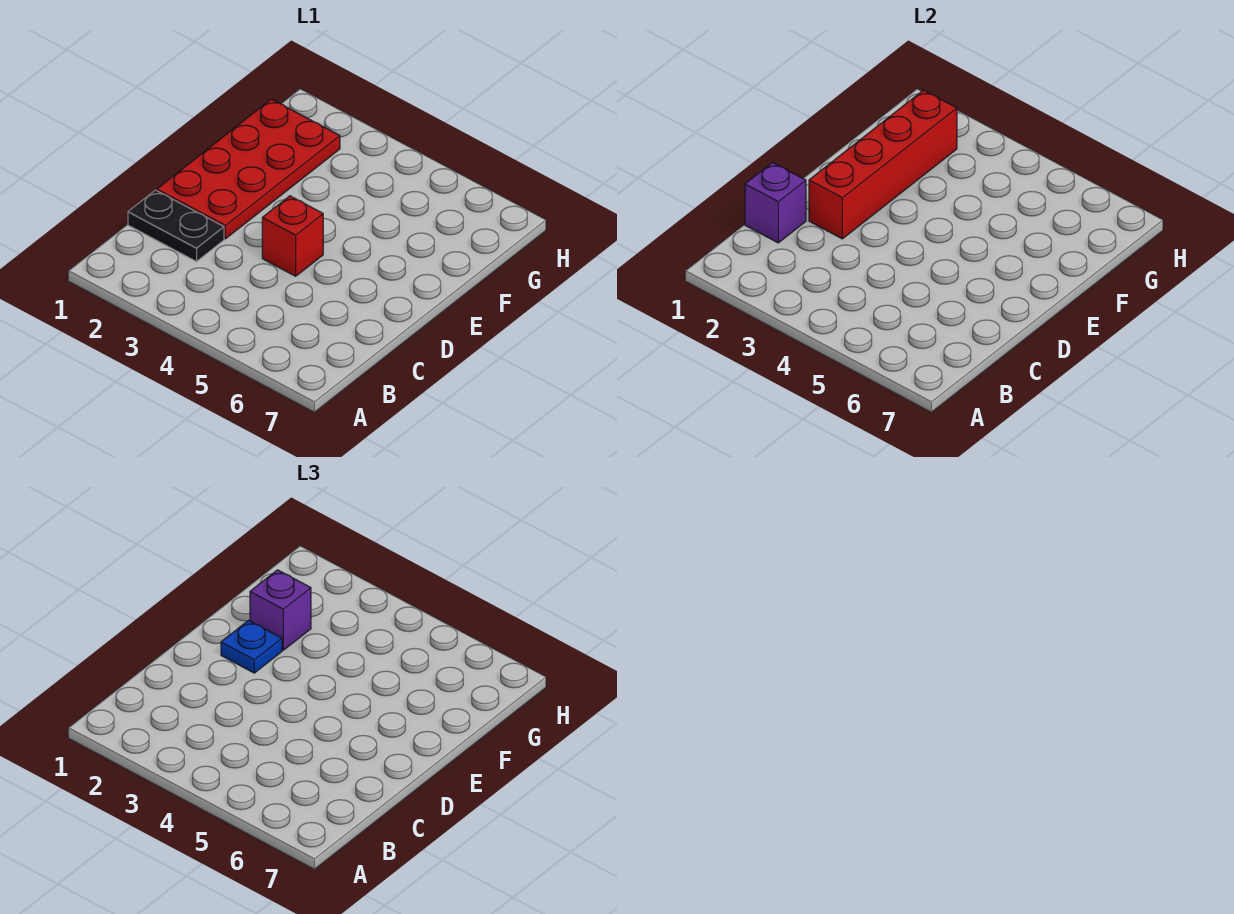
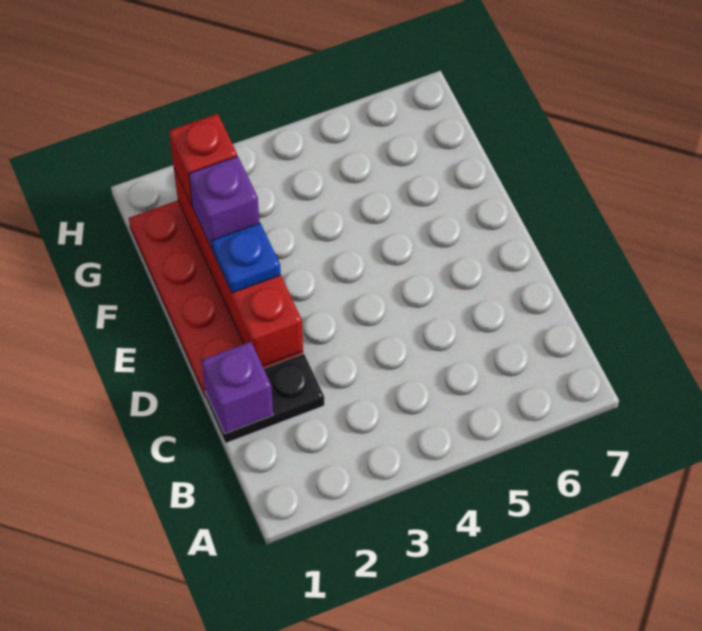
red brick D4 level 1 -> red brick G2 level 3

